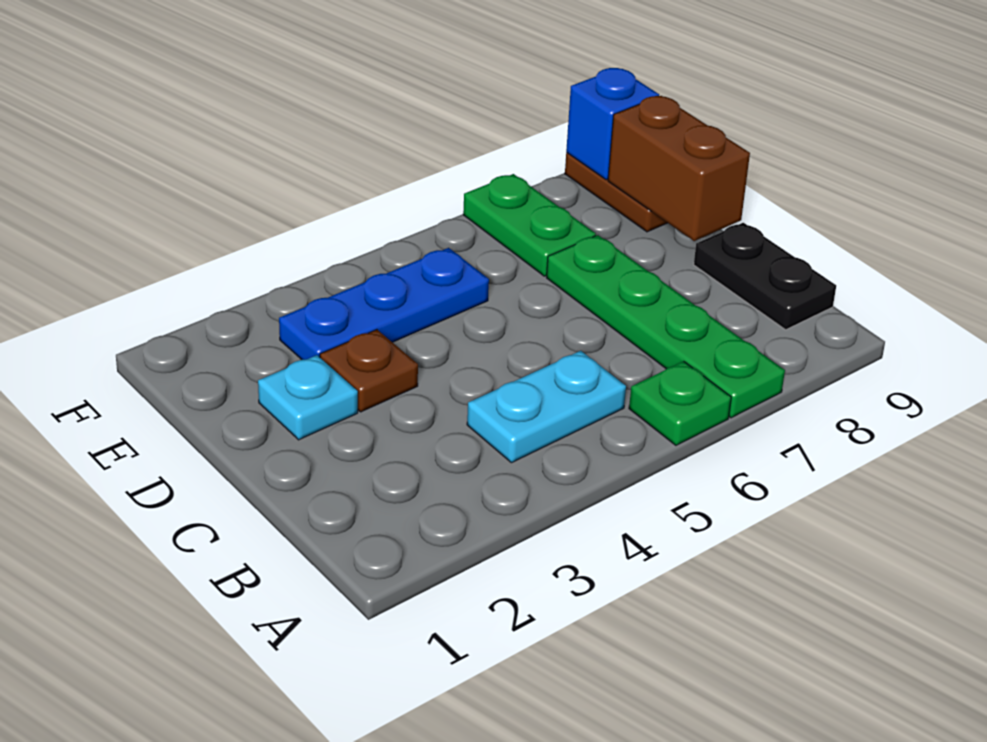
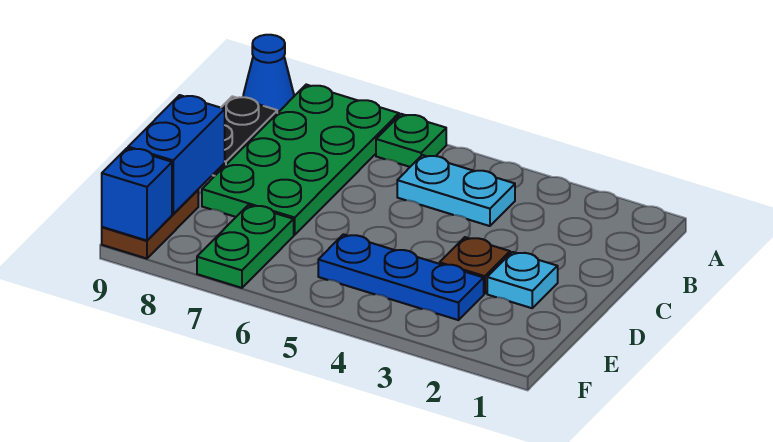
green plate A7:D7 level 1 -> green plate A7:D8 level 1
none -> blue cone A9 level 1
brown brick D9:E9 level 2 -> blue brick D9:E9 level 2

